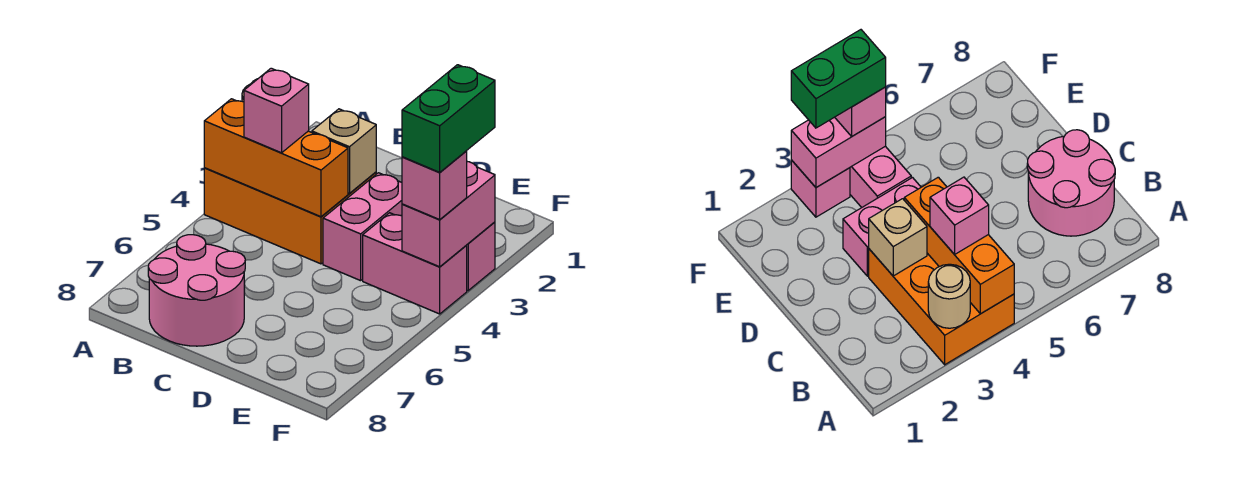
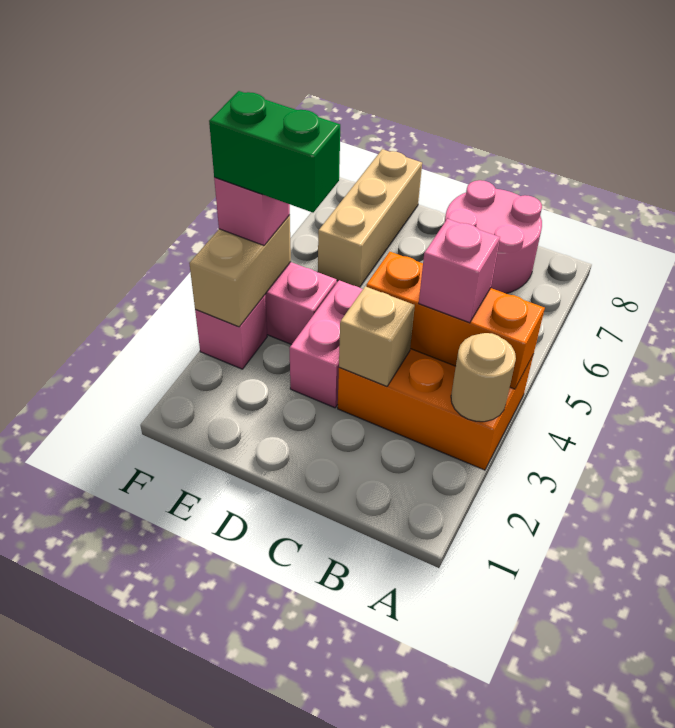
none -> tan brick E6:E8 level 1
pink brick F3:F4 level 2 -> tan brick F3:F4 level 2
green brick F3:F4 level 4 -> green brick E4:F4 level 4

